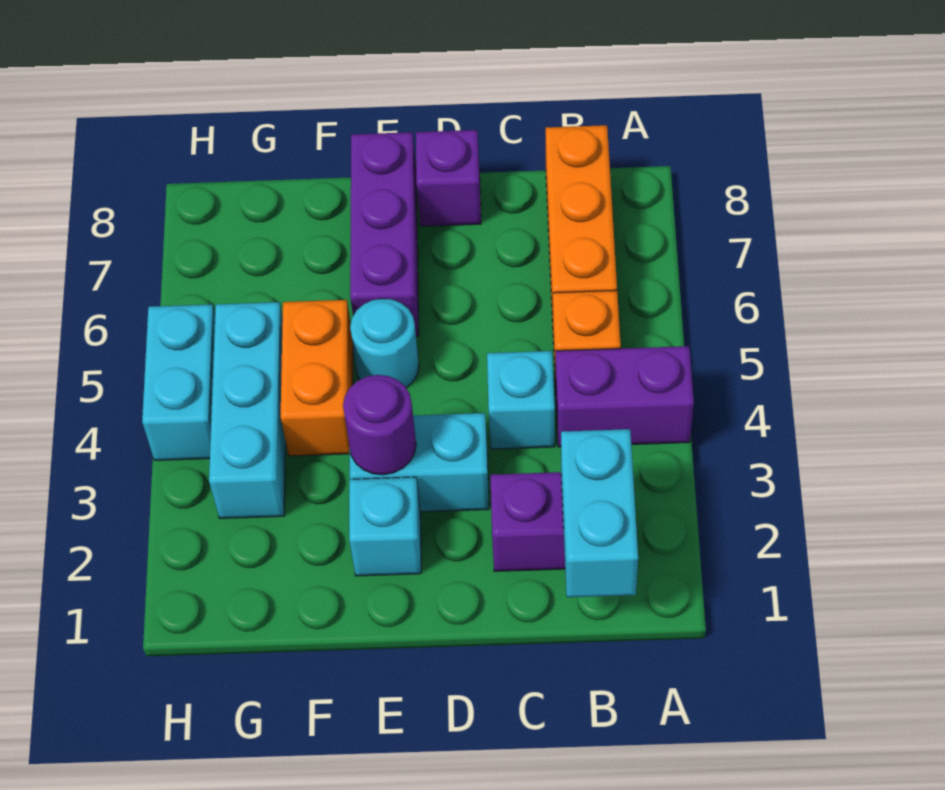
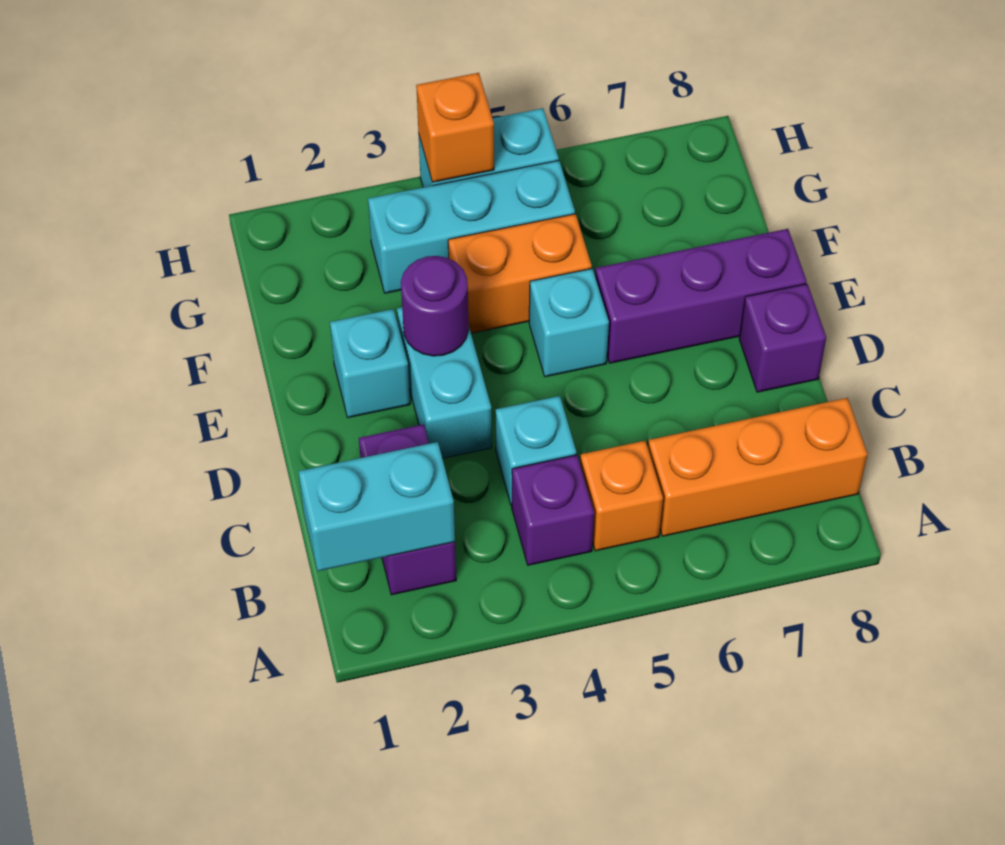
purple brick A4:B4 level 1 -> purple brick B4 level 1
cyan round brick E5 level 1 -> cyan brick E5 level 1
none -> orange brick H4 level 2

